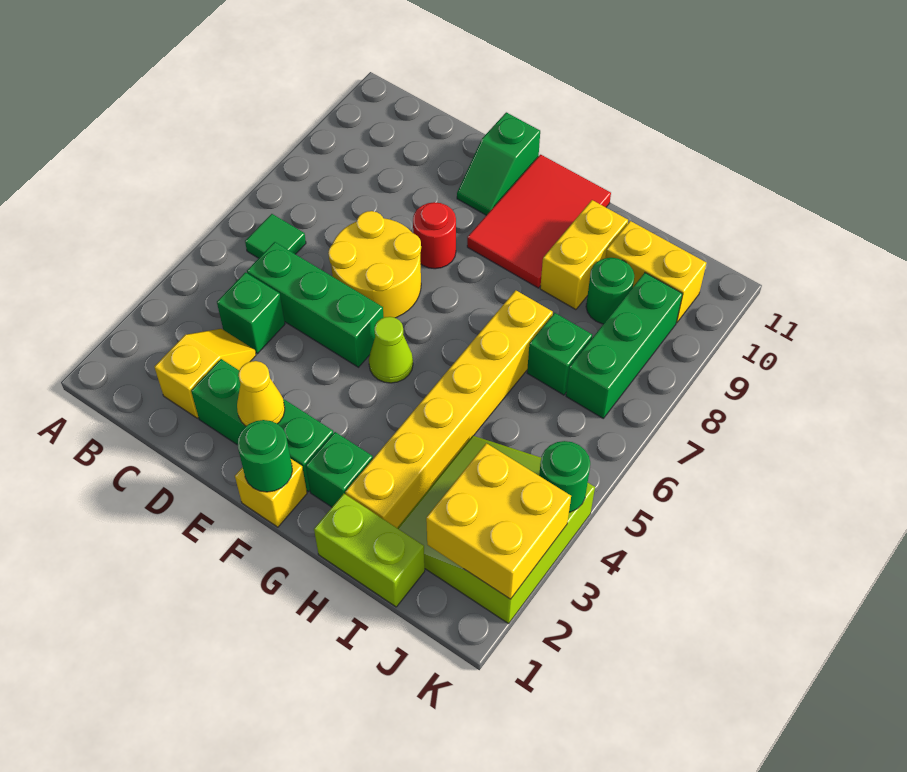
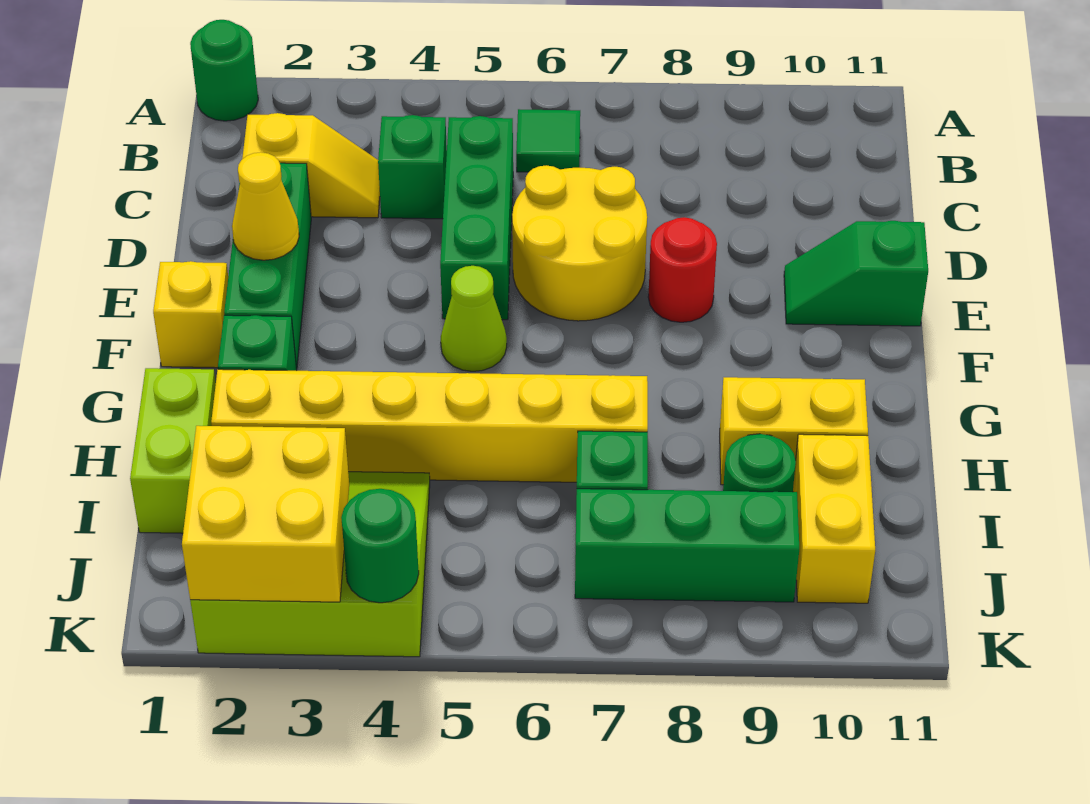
green round brick F1 level 2 -> green round brick A1 level 1
red tile F9:G11 level 1 -> none

